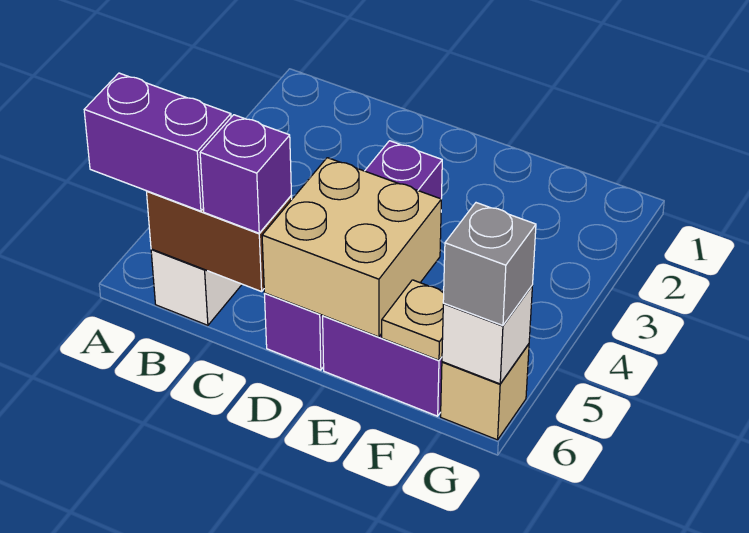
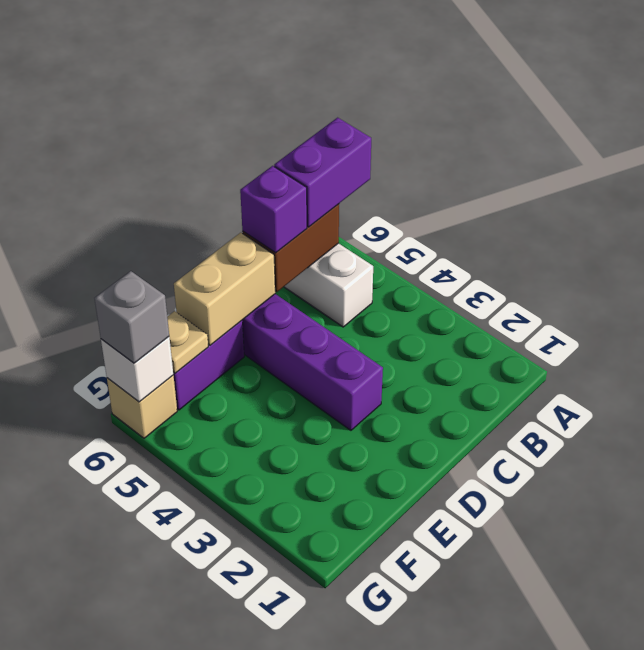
tan brick D5:E6 level 2 -> tan brick D6:E6 level 2

